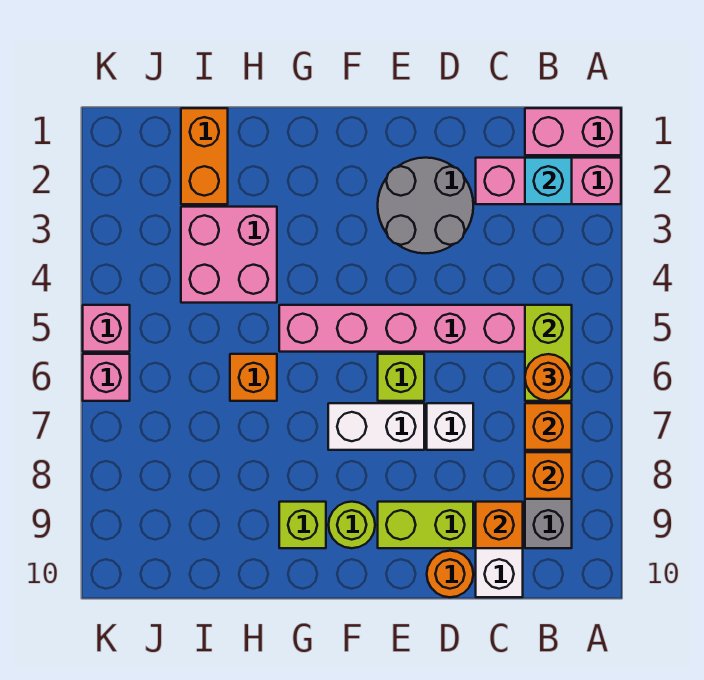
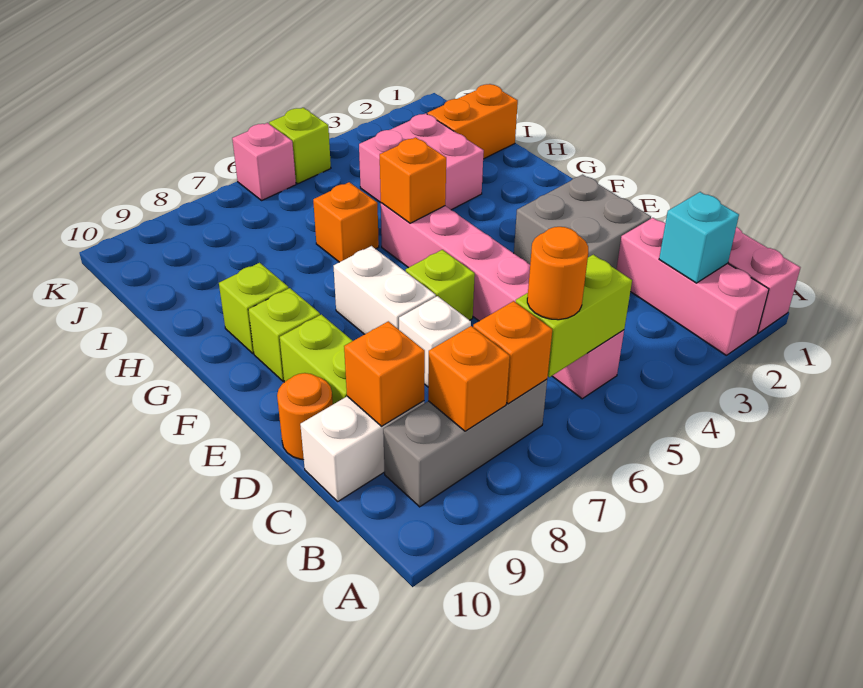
grey round brick D2:E3 level 1 -> grey brick D2:E3 level 1
lime round brick F9 level 1 -> lime brick F9 level 1
none -> orange brick G5 level 2
pink brick K5 level 1 -> lime brick K5 level 1

